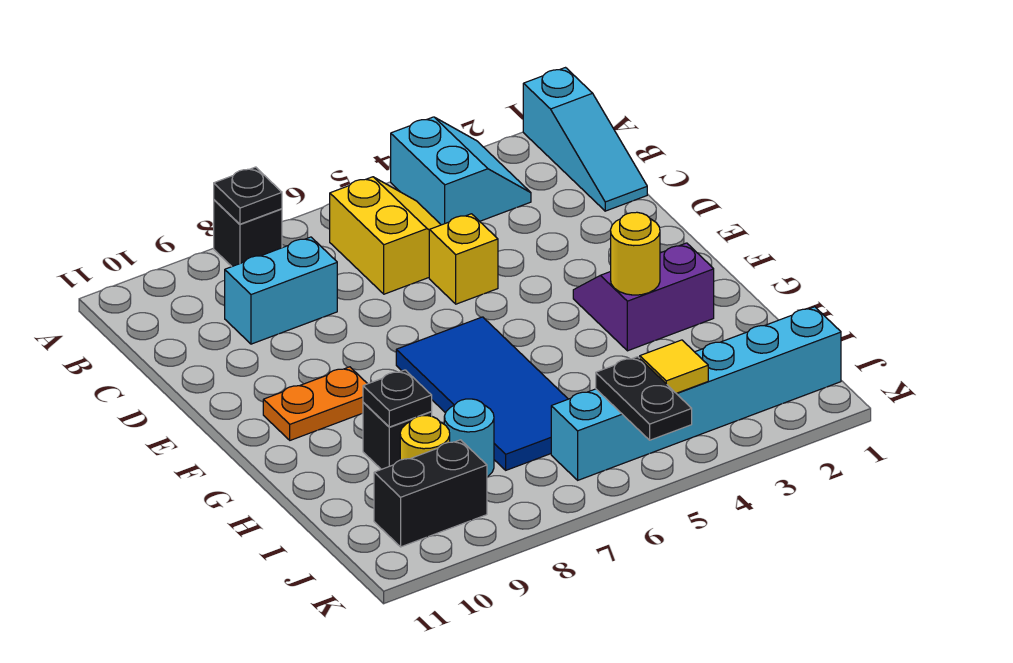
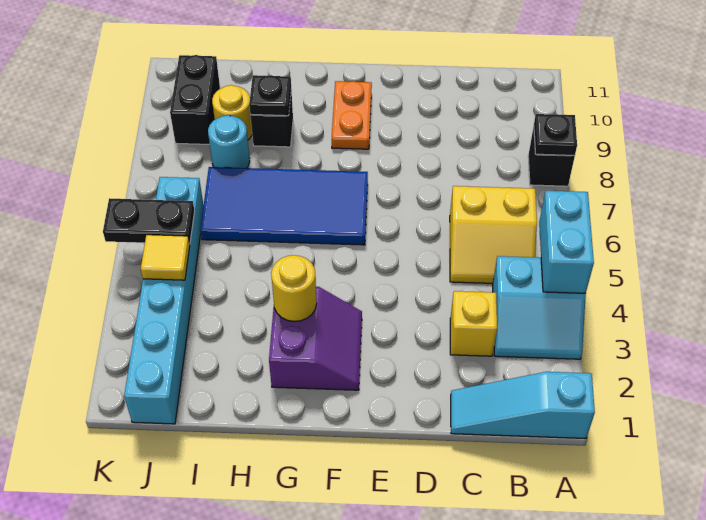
cyan brick C8:C9 level 1 -> cyan brick A4:A5 level 2
yellow brick D5 level 1 -> yellow brick C3 level 1

